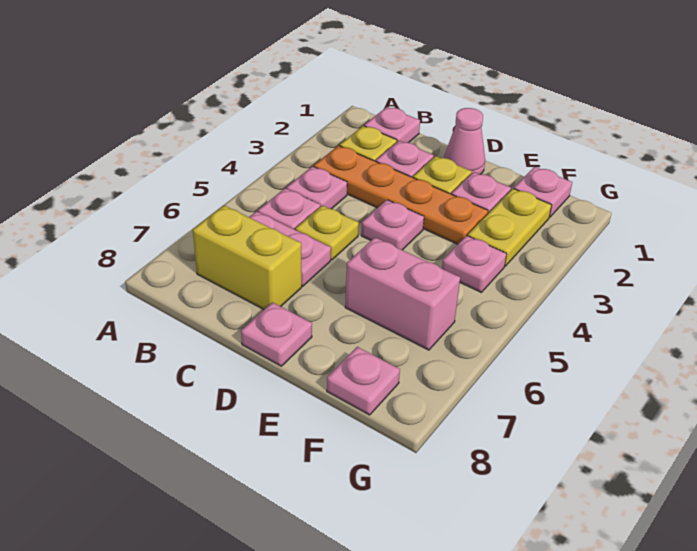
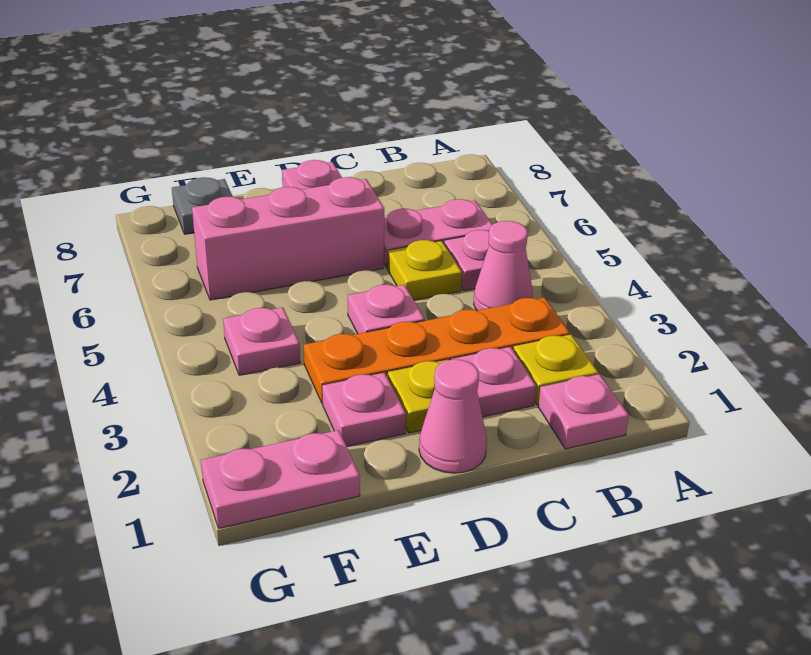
pink plate B4 level 1 -> pink cone B4 level 1
yellow brick B7:C7 level 1 -> none
pink brick E6:F6 level 1 -> pink brick D6:F6 level 1
pink plate F1 level 1 -> pink plate F1:G1 level 1
yellow plate F2:F3 level 1 -> none
pink plate F8 level 1 -> grey plate F8 level 1

